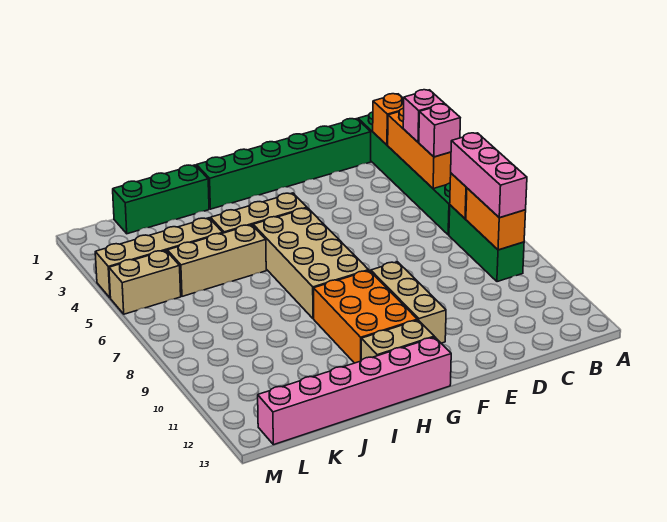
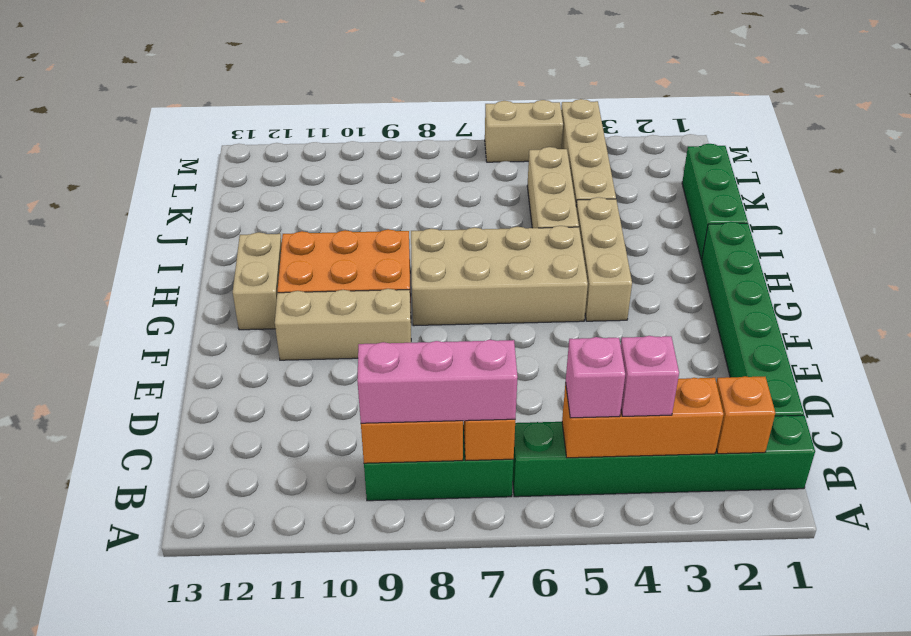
pink brick G13:L13 level 1 -> none
tan brick L5:M5 level 1 -> tan brick M5:M6 level 1

